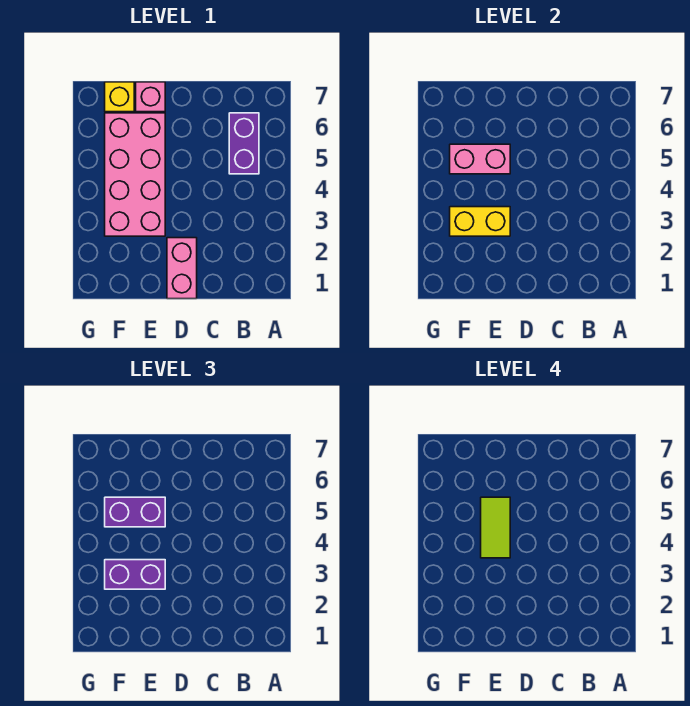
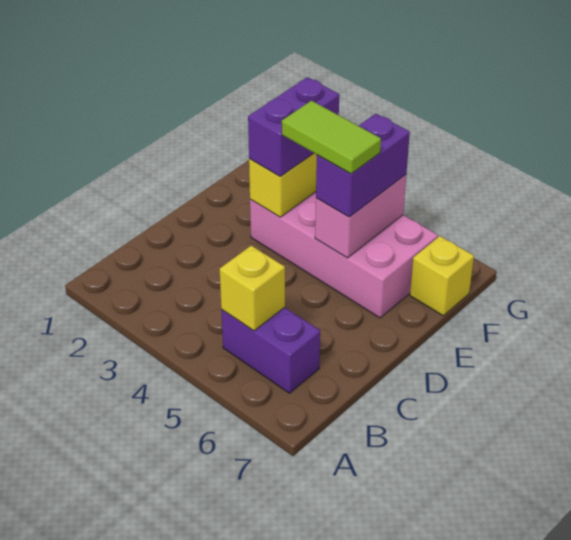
none -> yellow brick B5 level 2
pink brick D1:D2 level 1 -> none
pink brick E7 level 1 -> none

